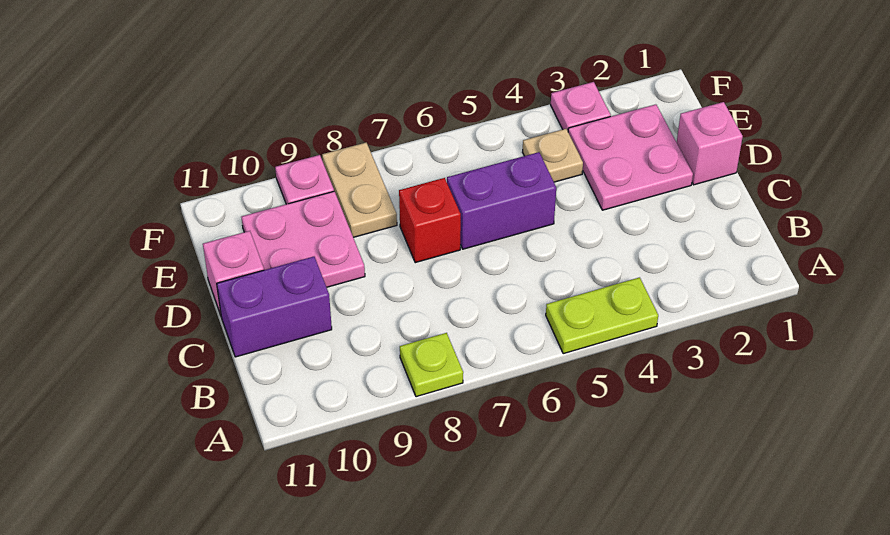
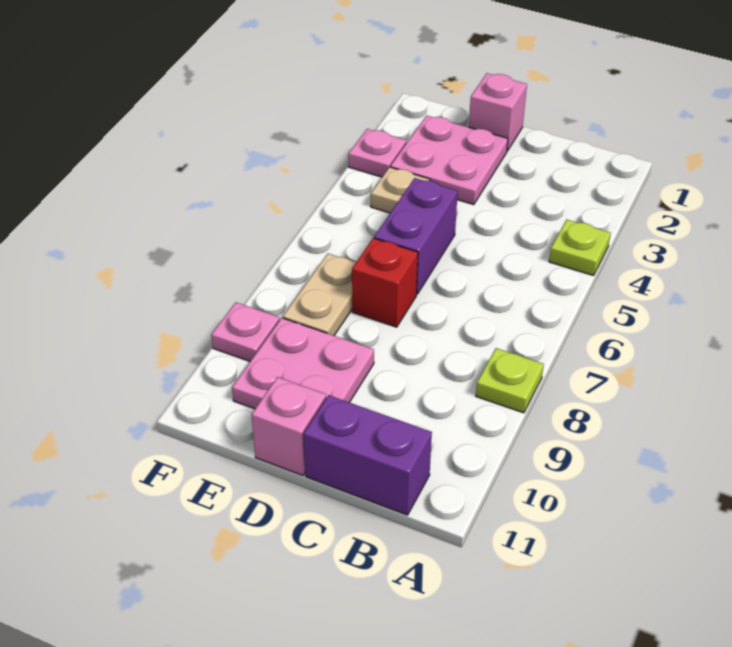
lime plate A4:A5 level 1 -> lime plate A4 level 1
purple brick C10:C11 level 1 -> purple brick B11:C11 level 1
tan plate E8:F8 level 1 -> tan plate E7:E8 level 1

